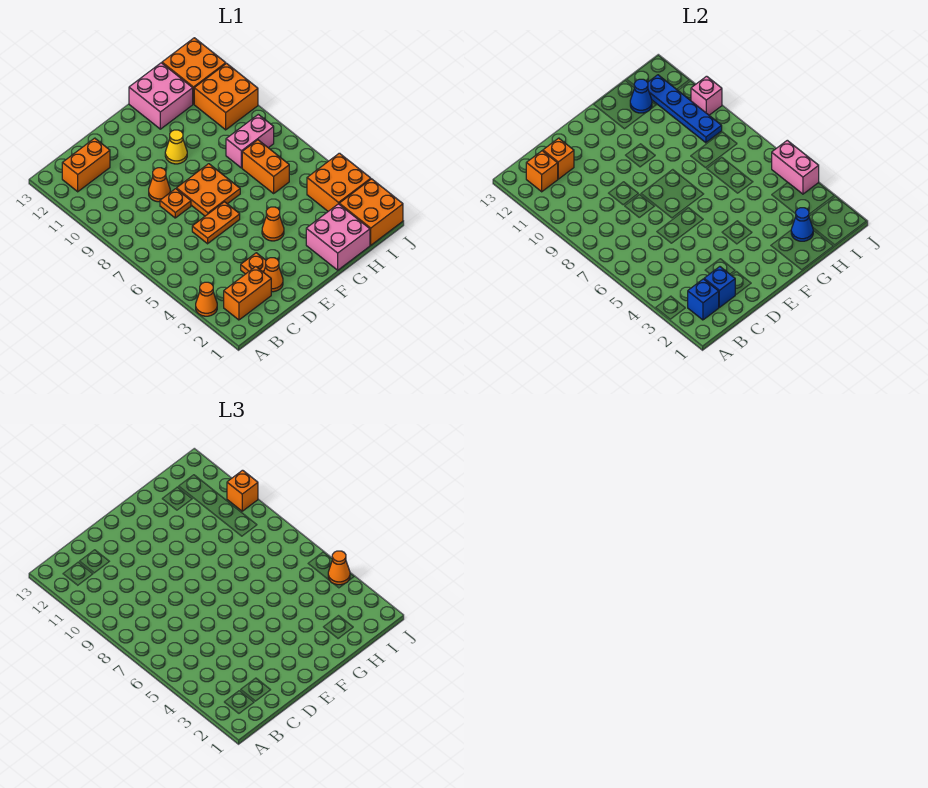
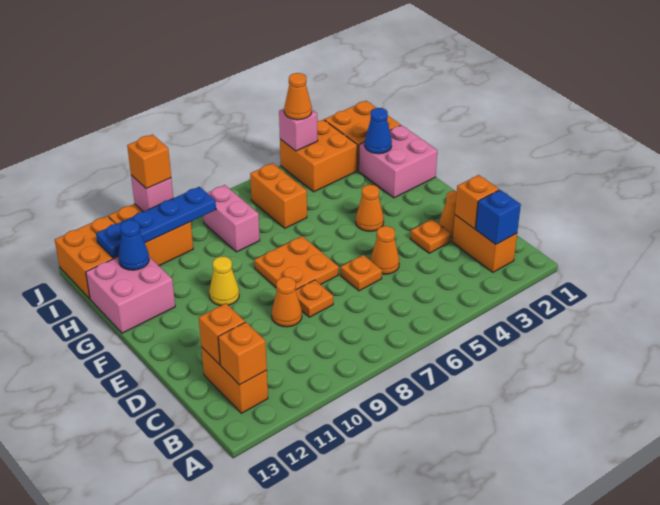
orange cone A3 level 1 -> orange cone D5 level 1
blue brick C2 level 2 -> orange brick C2 level 2
orange plate D6:E6 level 1 -> orange plate D6 level 1
orange brick H6:H7 level 1 -> orange brick H6:I6 level 1
pink brick J4:J5 level 2 -> pink brick J4 level 2

